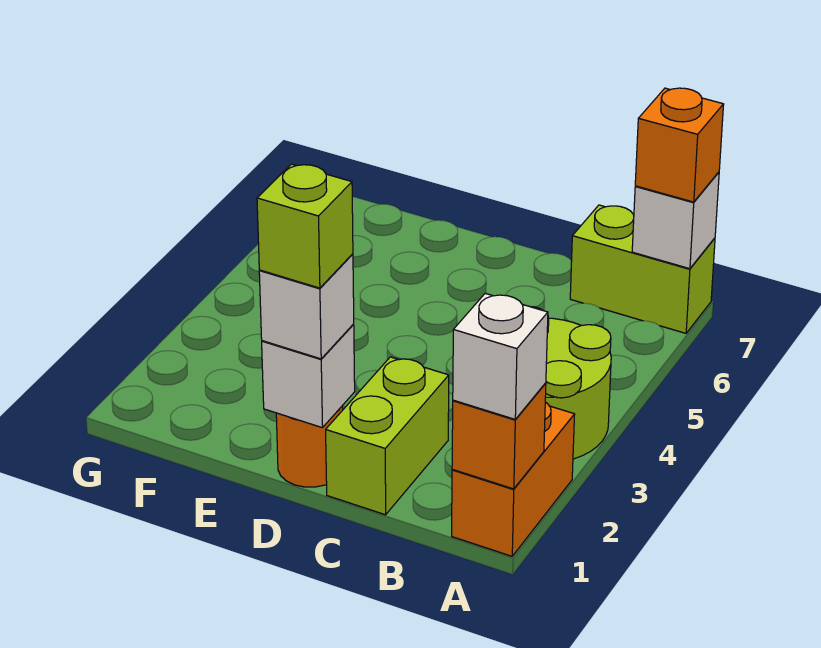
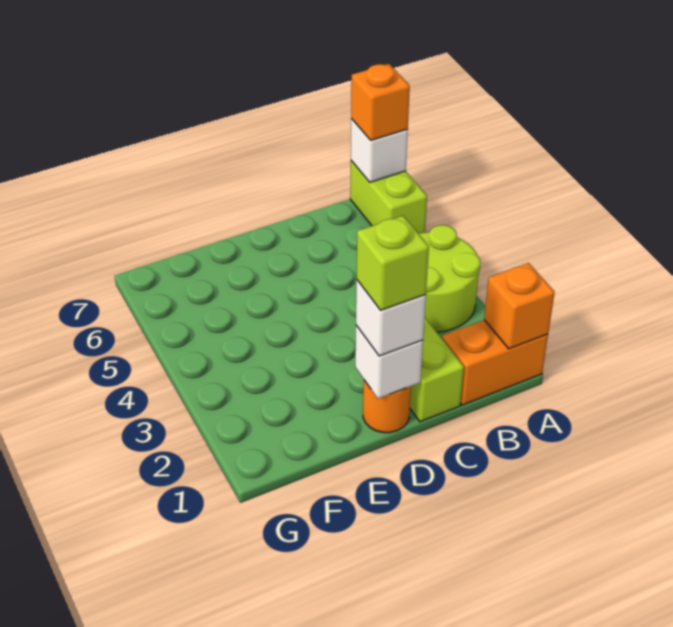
orange brick A1:A2 level 1 -> orange brick A1:B1 level 1
white brick A1 level 3 -> none
lime brick A7:B7 level 1 -> lime brick A6:A7 level 1

